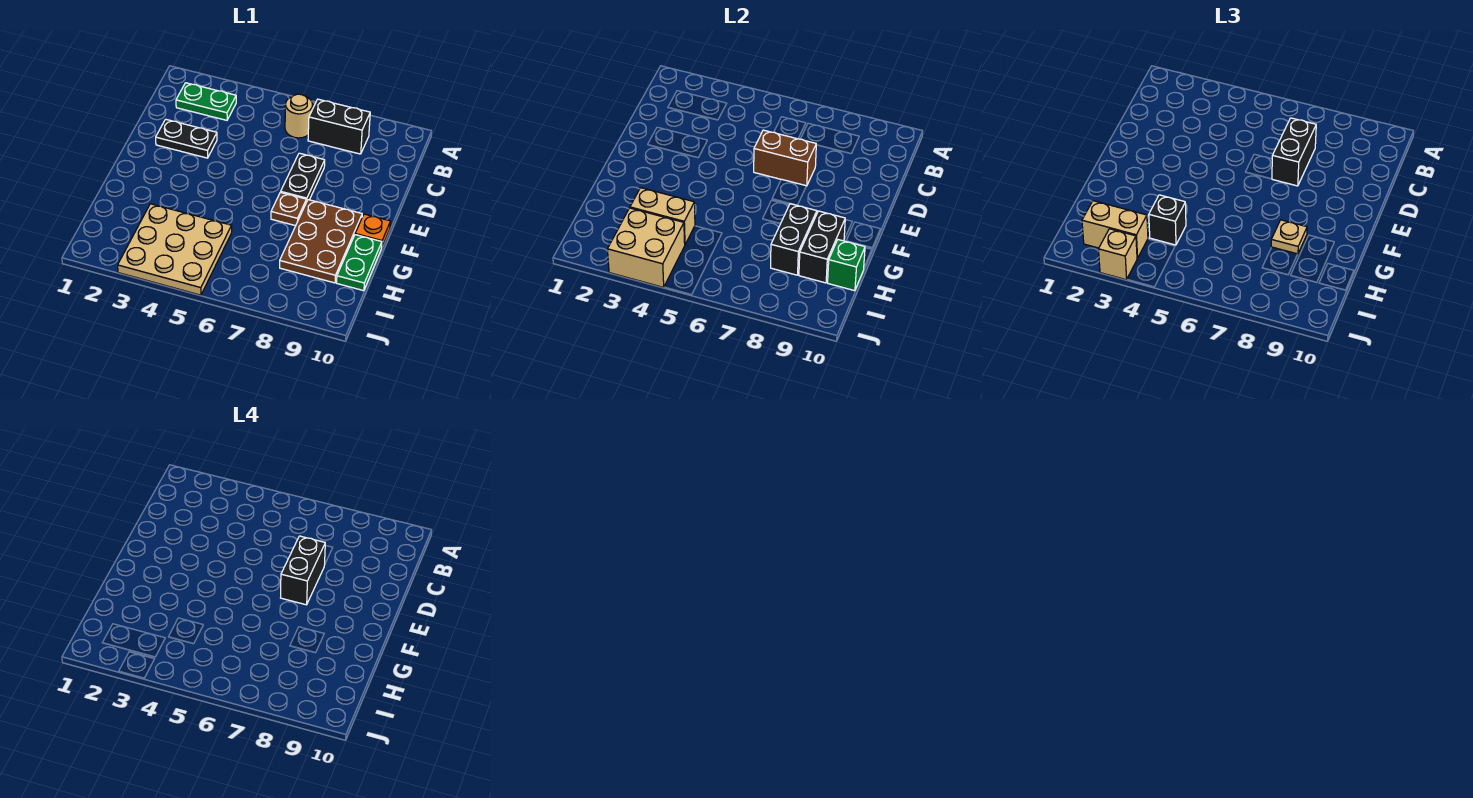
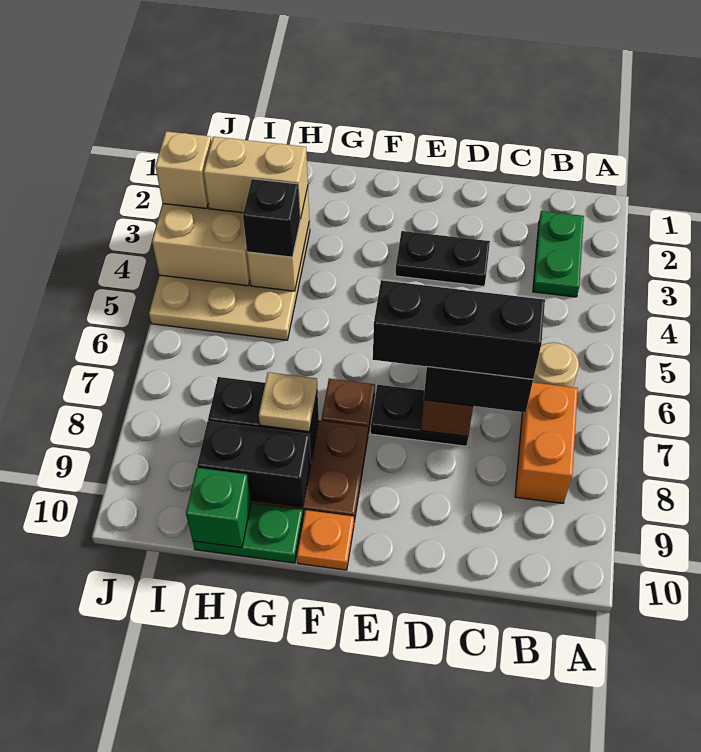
black brick B7:B8 level 1 -> orange brick B7:B8 level 1
black plate D2:D3 level 1 -> black plate D3:E3 level 1
black brick D7:E7 level 4 -> black brick C7:E7 level 4
tan brick I2:I3 level 3 -> tan brick H3:I3 level 3

